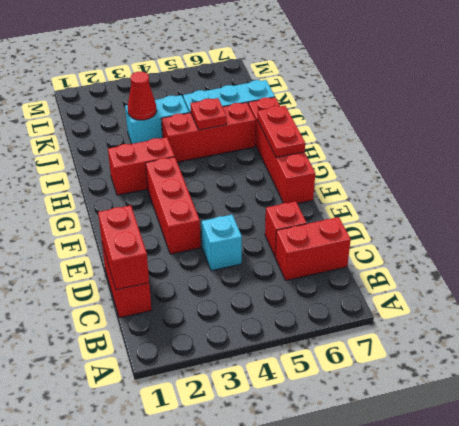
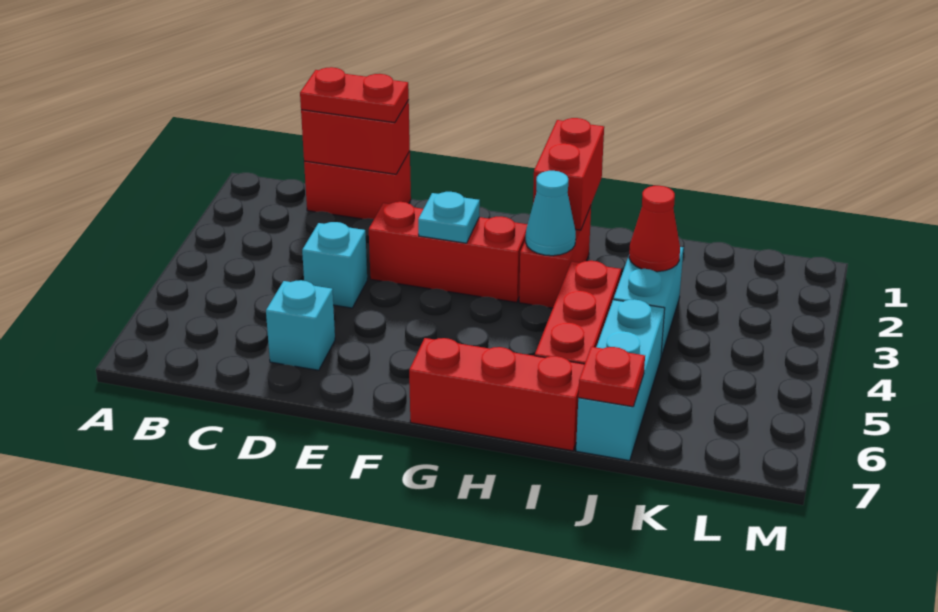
red brick C6:C7 level 1 -> red brick H1:H2 level 2
red brick D6 level 1 -> cyan brick D6 level 1
none -> cyan plate F3 level 2
red brick F7:I7 level 1 -> red brick G7:I7 level 1
red plate G7:H7 level 2 -> red plate C1:D1 level 3
none -> cyan cone H3 level 2
red plate I5 level 2 -> red plate J7 level 2

